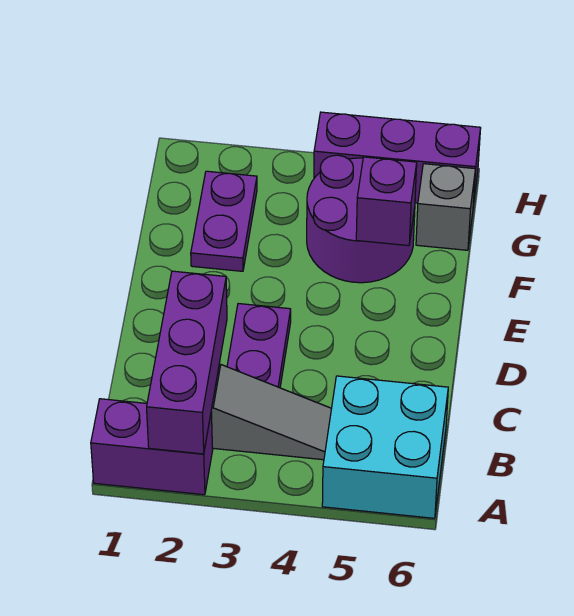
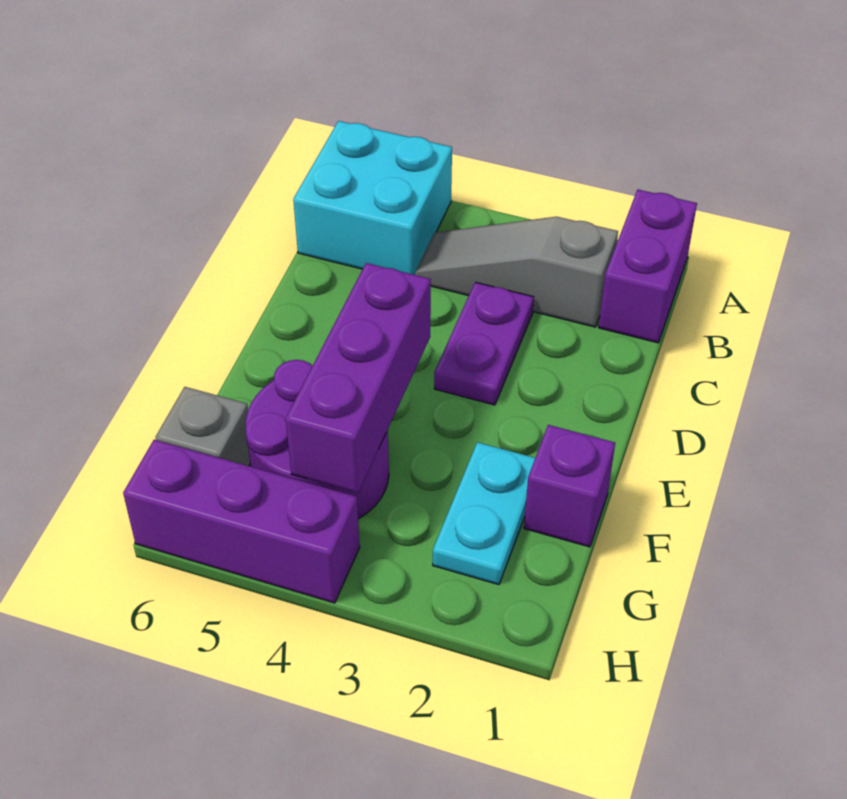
purple brick A1:A2 level 1 -> purple brick A1:B1 level 1
purple brick A2:C2 level 2 -> purple brick E4:G4 level 2
purple plate F2:G2 level 1 -> cyan plate F2:G2 level 1
purple brick F5 level 2 -> purple brick F1 level 1

